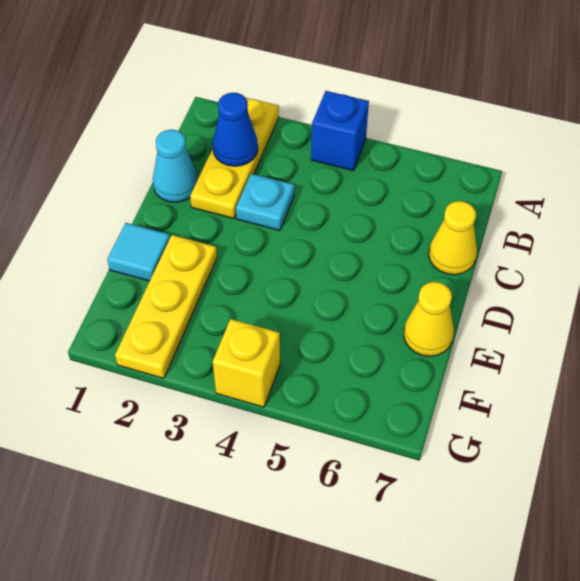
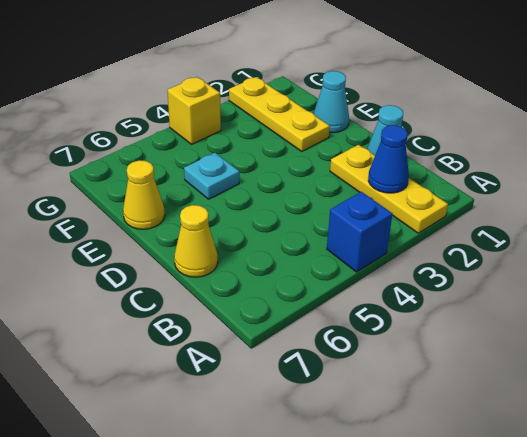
cyan plate C3 level 1 -> cyan plate E5 level 1
cyan tile E1 level 1 -> cyan cone E1 level 1

